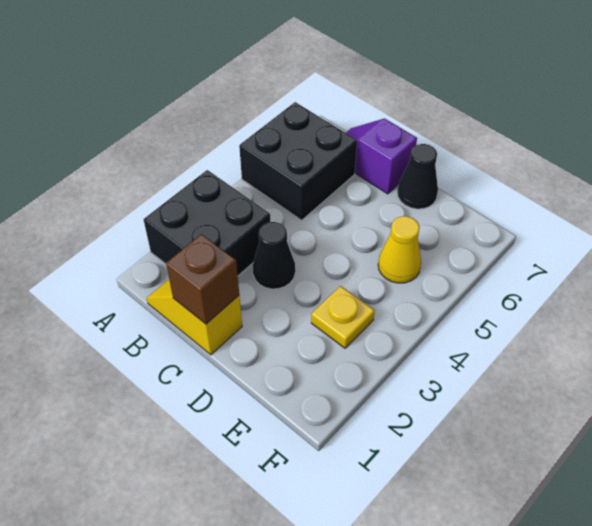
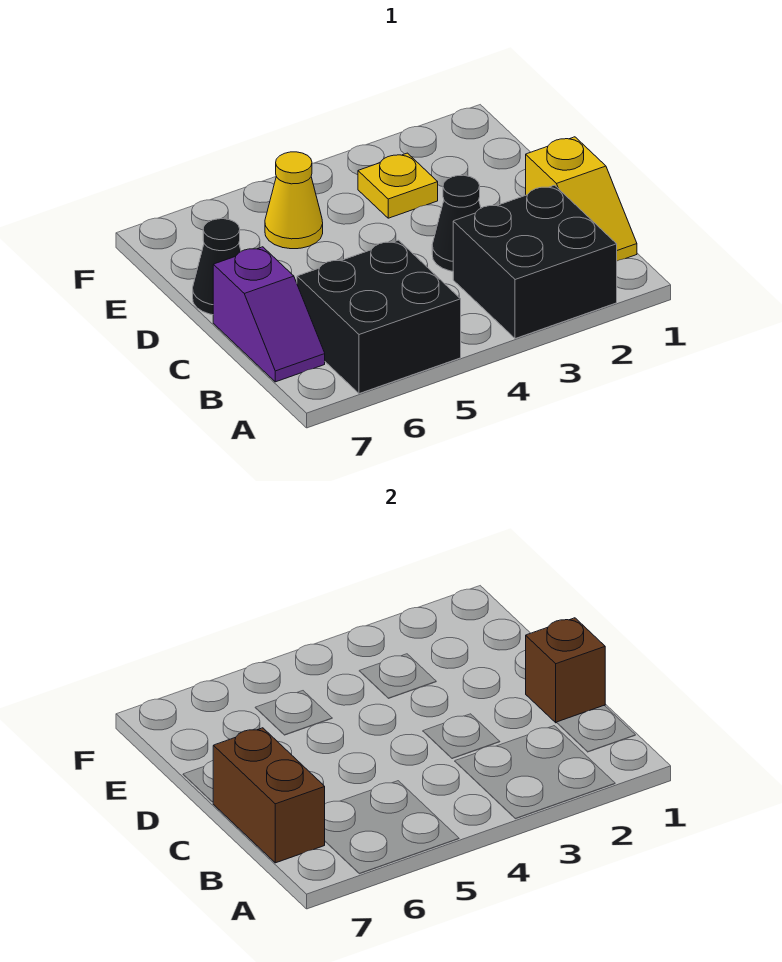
none -> brown brick B7:C7 level 2

